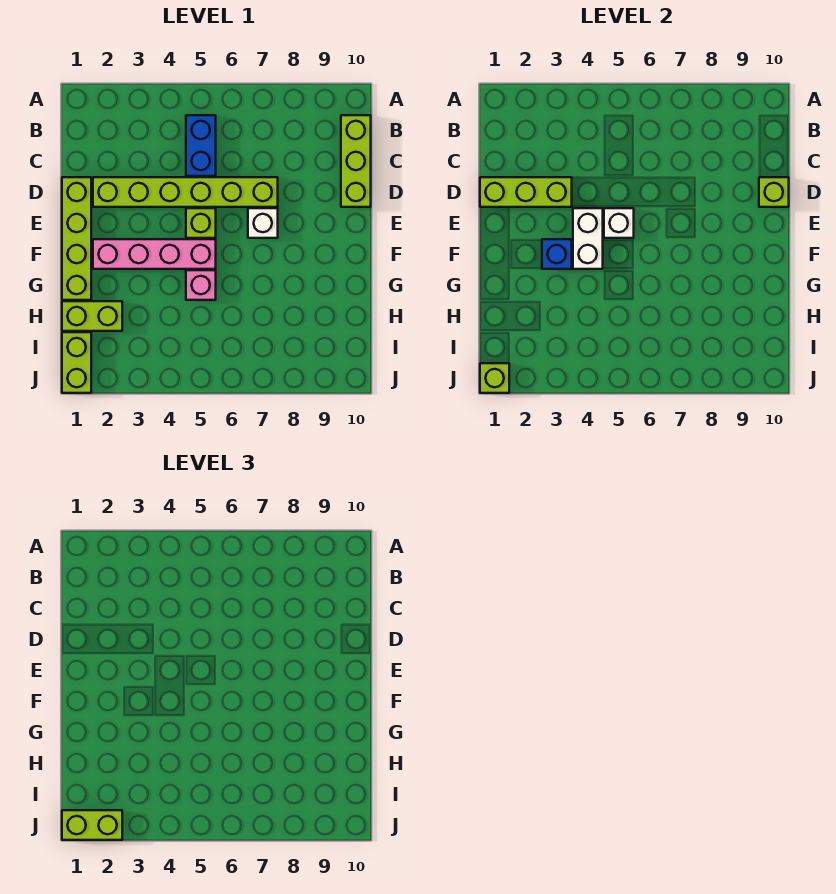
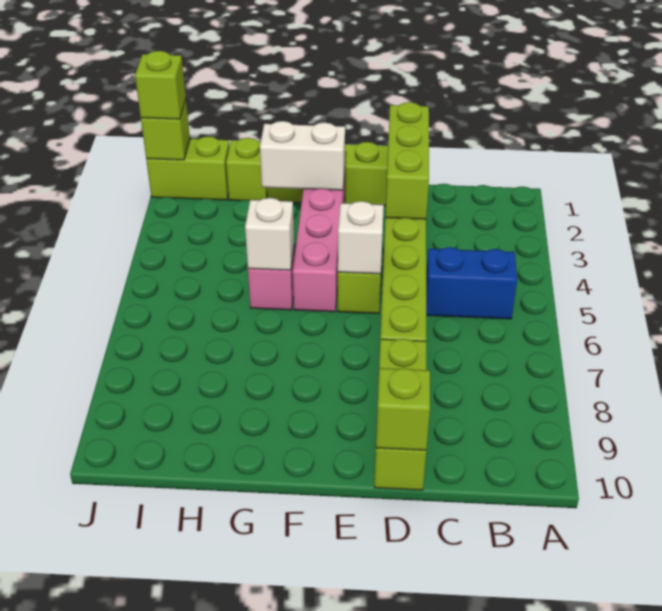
lime brick B10:D10 level 1 -> lime brick D8:D10 level 1
white brick E4:F4 level 2 -> white brick F2:G2 level 2
white brick E7 level 1 -> white brick G5 level 2
blue brick F3 level 2 -> none
lime brick H1:H2 level 1 -> lime brick H1 level 1
lime brick J1:J2 level 3 -> lime brick J1 level 3

